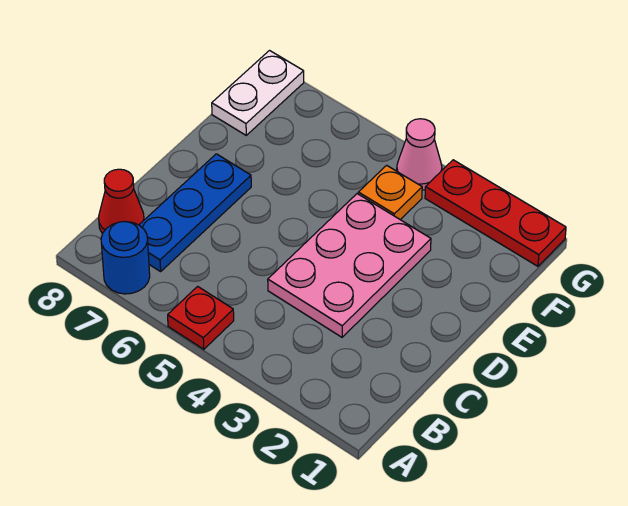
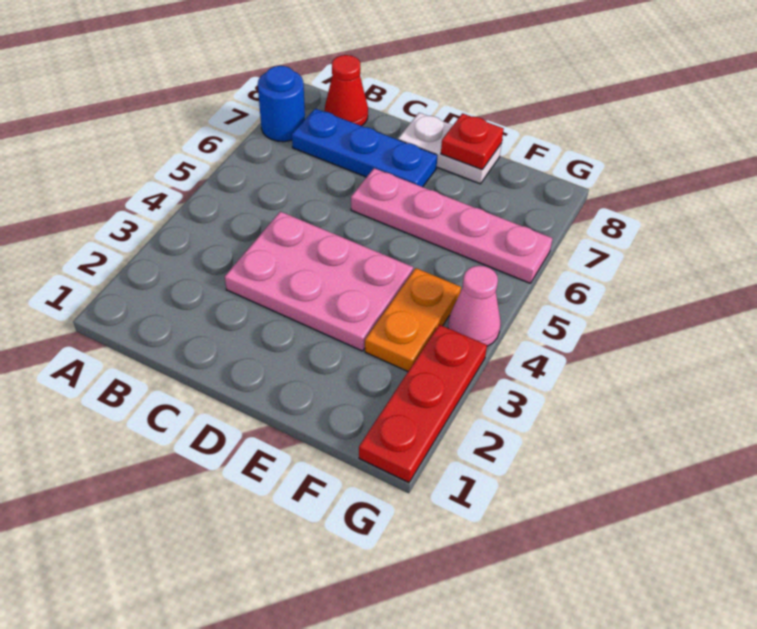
red plate A5 level 1 -> red plate E8 level 2
none -> pink plate D6:G6 level 1
orange plate F4 level 1 -> orange plate F3:F4 level 1
white plate F8:G8 level 1 -> white plate D8:E8 level 1

